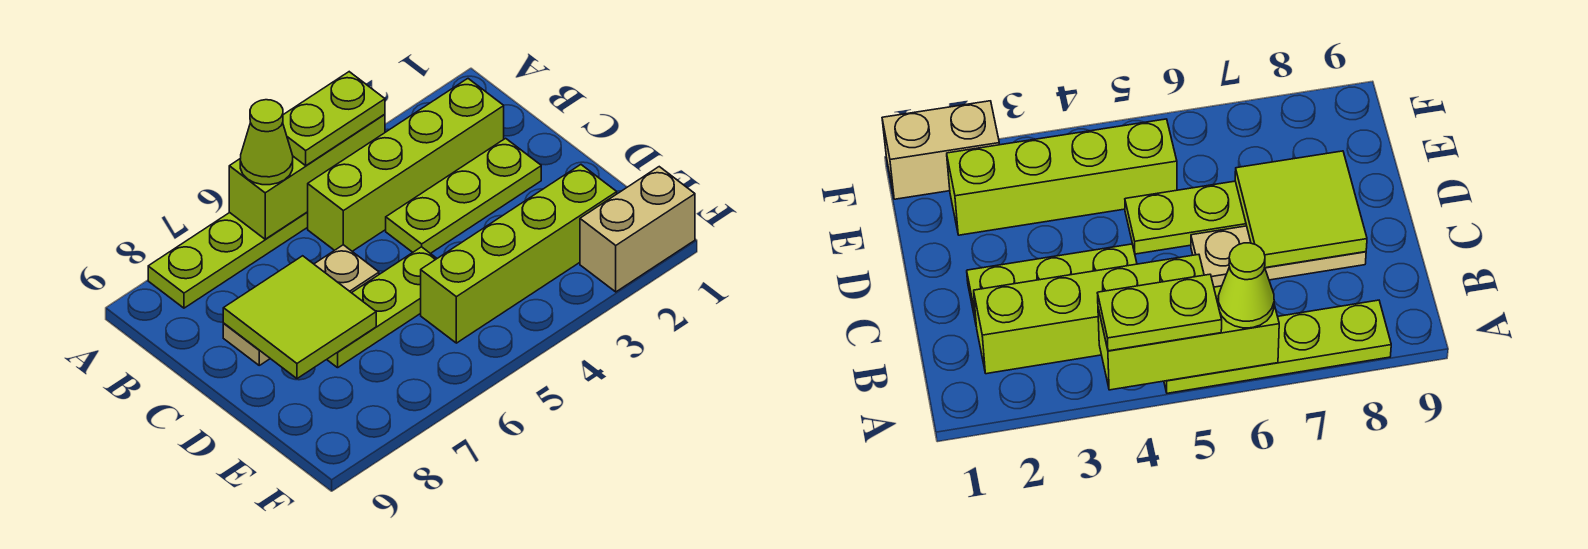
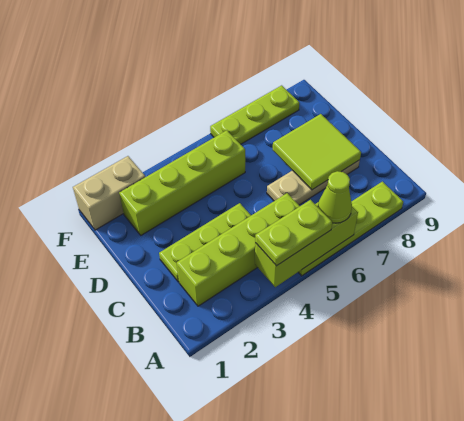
lime plate D5:D7 level 1 -> lime plate F6:F8 level 1

